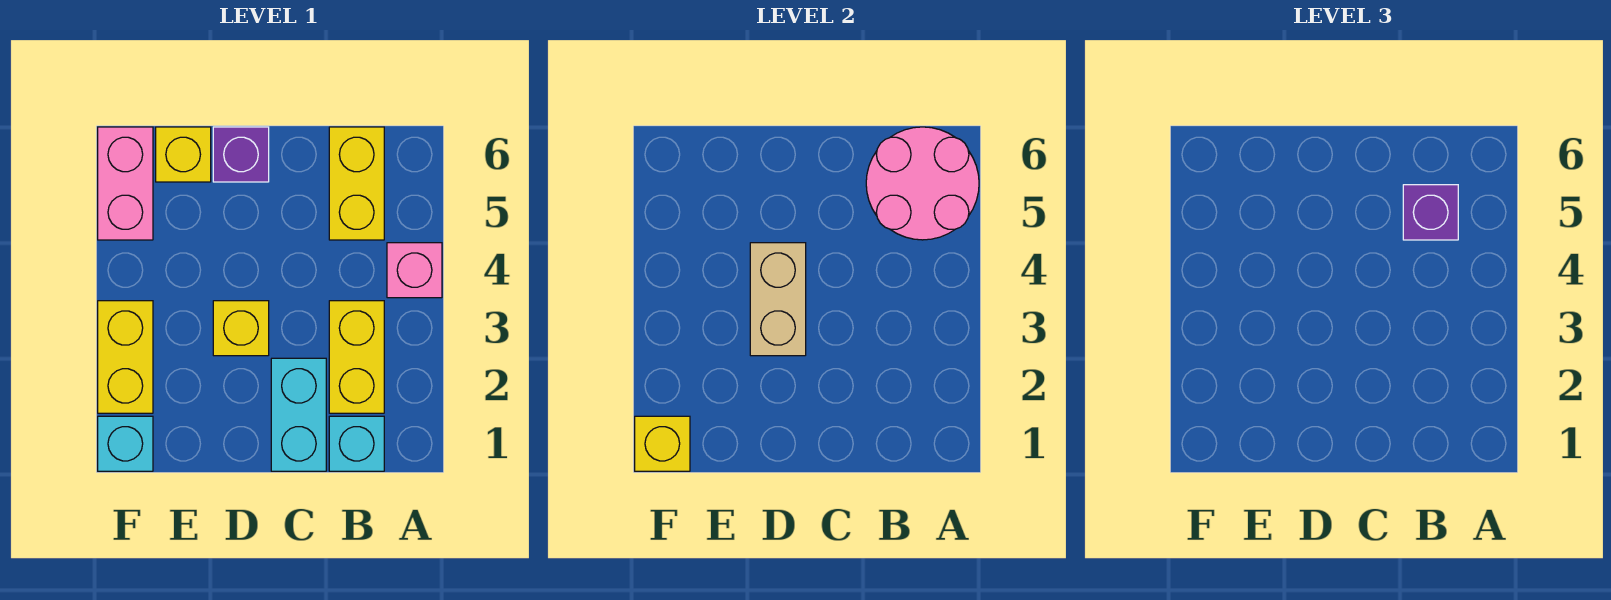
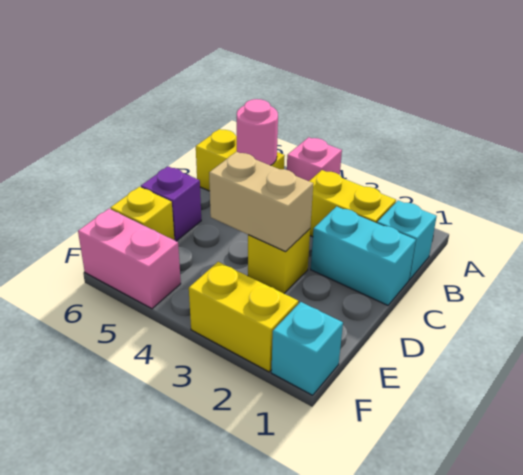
pink round brick A5:B6 level 2 -> pink round brick B5 level 2
purple brick B5 level 3 -> none
yellow brick F1 level 2 -> none

